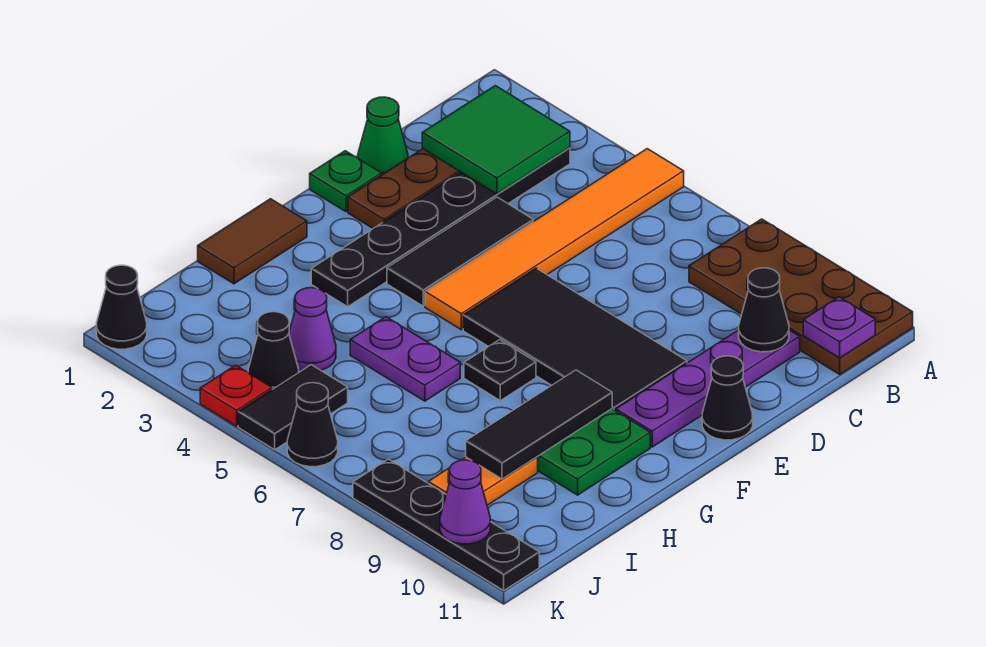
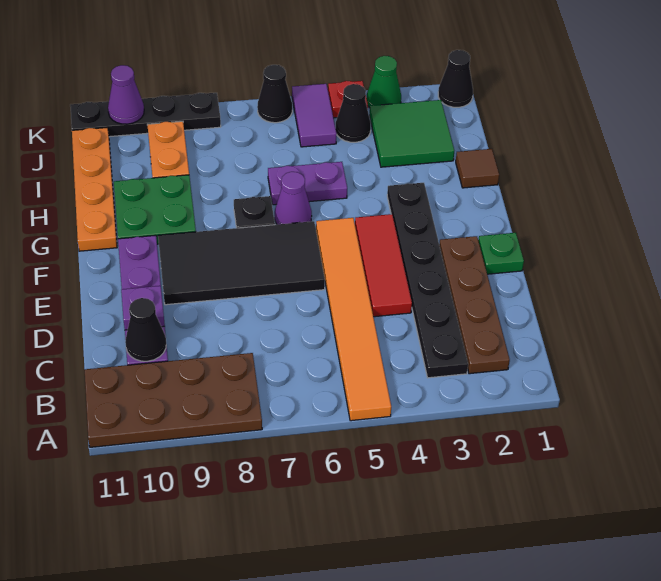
green tile B2:C3 level 2 -> green tile I2:J3 level 1
purple plate B11 level 2 -> purple plate D10 level 2
green cone D1 level 1 -> green cone K3 level 1
black tile D4:F4 level 1 -> red tile D4:F4 level 1
black cone E11 level 1 -> none
brown tile G1:H1 level 1 -> brown tile H1 level 1
black tile G9:I9 level 2 -> none
none -> orange plate G11:J11 level 1
purple cone I4 level 1 -> purple cone G6 level 1
black tile J5:K5 level 1 -> purple tile J5:K5 level 1

